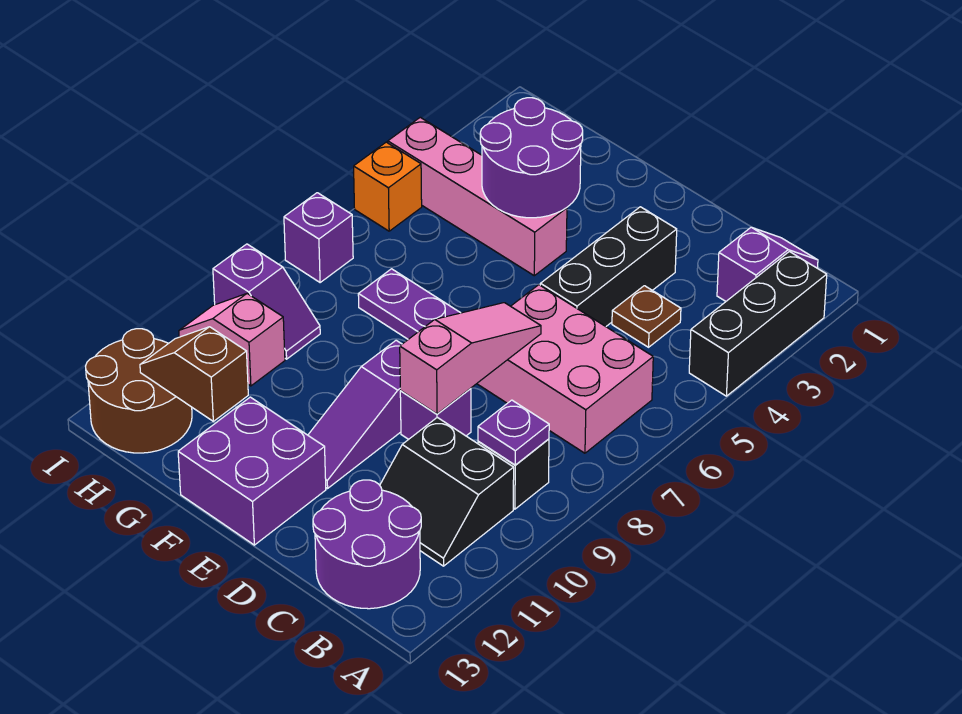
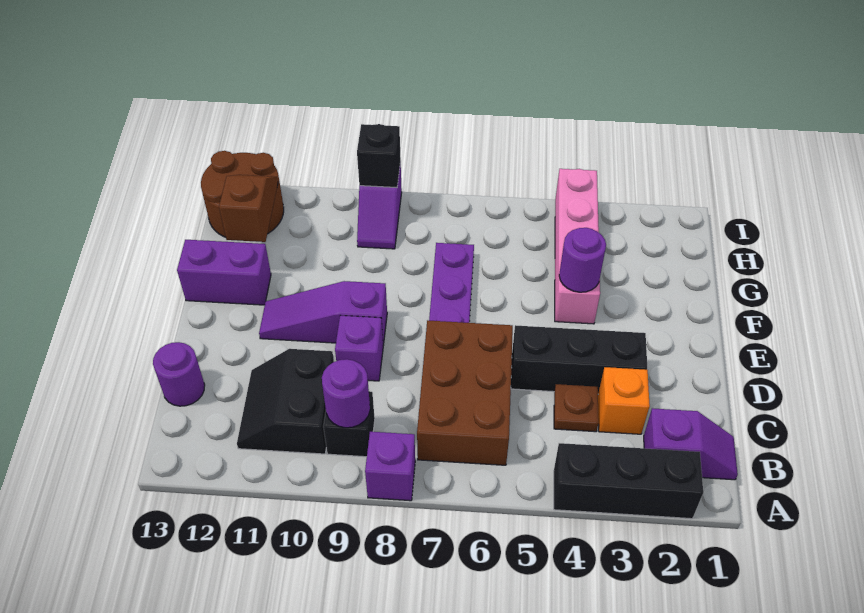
pink brick B6:D7 level 1 -> brown brick B6:D7 level 1
purple plate B9 level 2 -> purple round brick B9 level 2
purple round brick B12:C13 level 1 -> purple round brick C13 level 1
pink slope D7:D9 level 2 top 9 -> none
purple brick E12:F13 level 1 -> purple brick F12:F13 level 1
purple round brick F3:G4 level 2 -> purple round brick F4 level 2
pink slope H10:I10 level 1 top H -> none
orange brick I5 level 1 -> orange brick C3 level 1
purple brick I7 level 1 -> purple brick A8 level 1
none -> black brick I9 level 2

